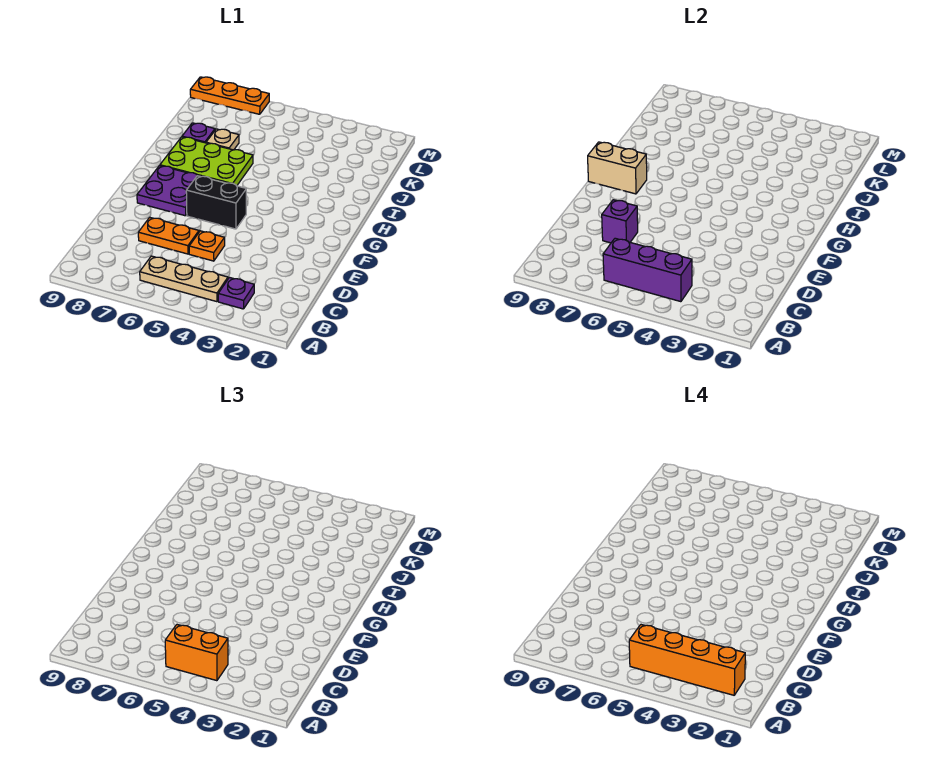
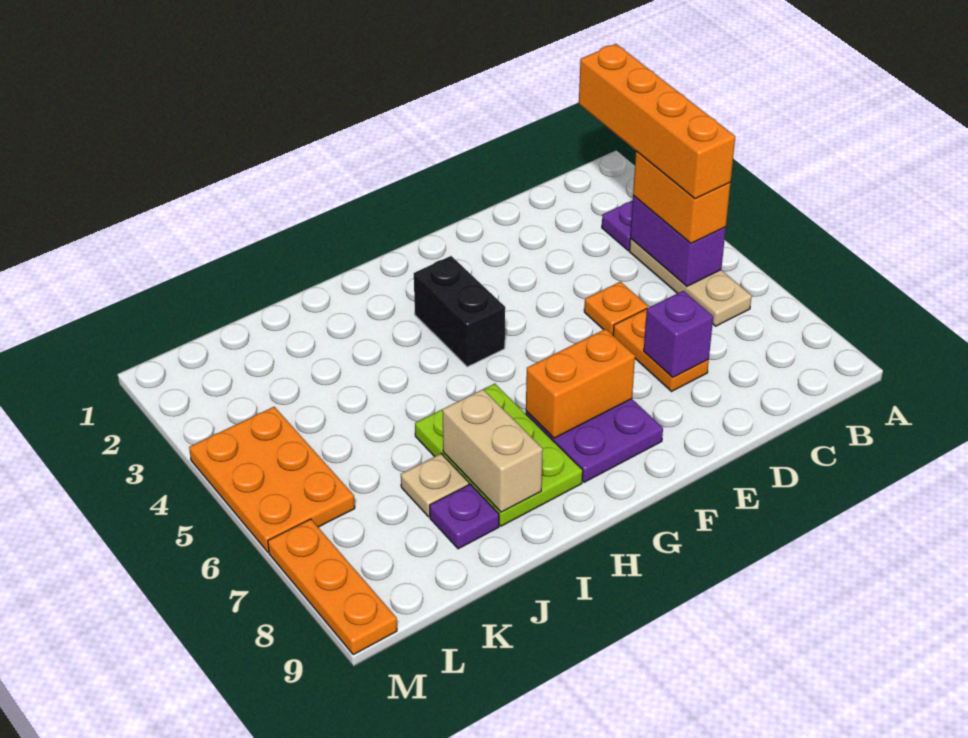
purple brick B4:B6 level 2 -> purple brick B4:B5 level 2
black brick F5:F6 level 1 -> black brick G3:G4 level 1
none -> orange brick F7:G7 level 2
tan brick G8:G9 level 2 -> tan brick I7:I8 level 2
none -> orange plate L4:M6 level 1

